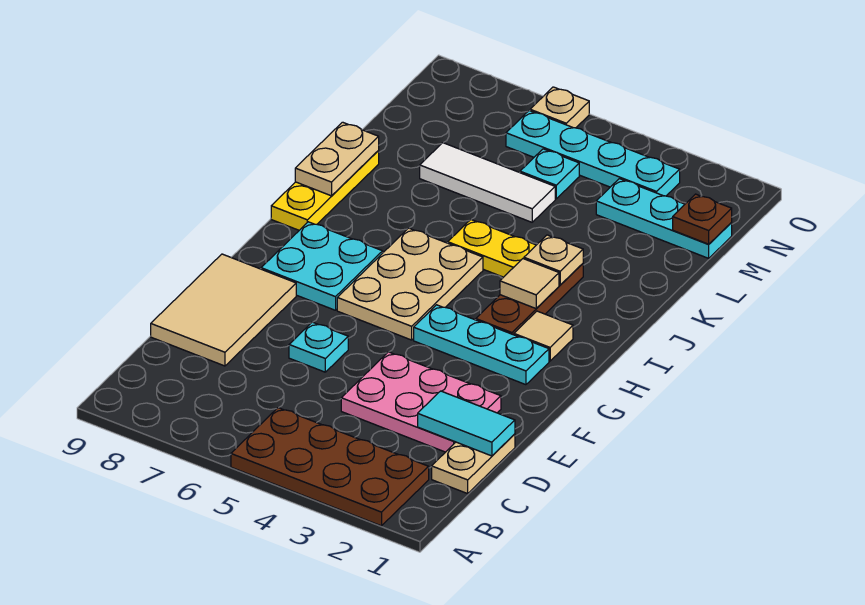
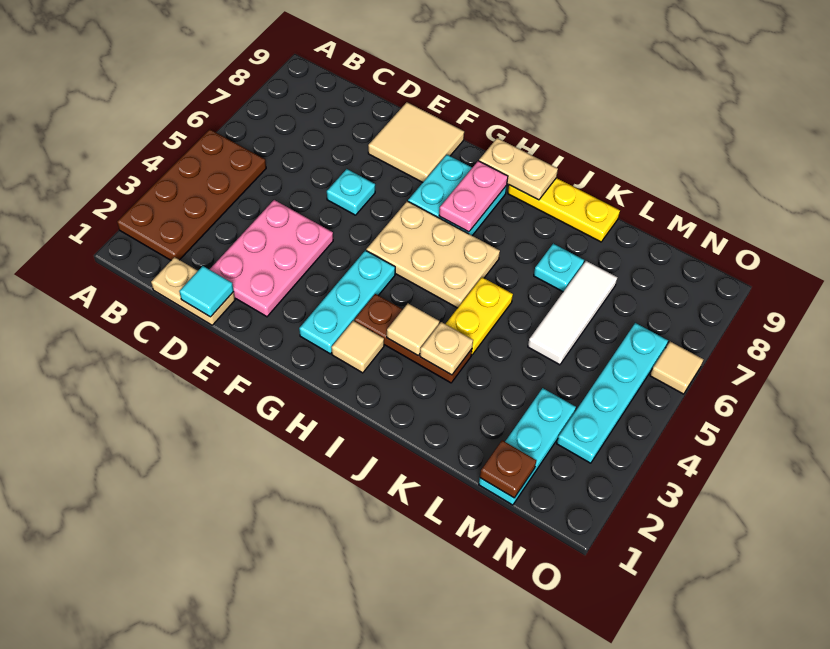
cyan tile D1:D2 level 2 -> cyan tile D1 level 2
tan tile D8:F9 level 1 -> tan tile E8:F9 level 1
none -> pink plate H7:H8 level 2
tan plate J9:K9 level 2 -> tan plate H9:I9 level 2
cyan plate M5 level 1 -> cyan plate K7 level 1
tan plate O6 level 1 -> tan tile O6 level 1

